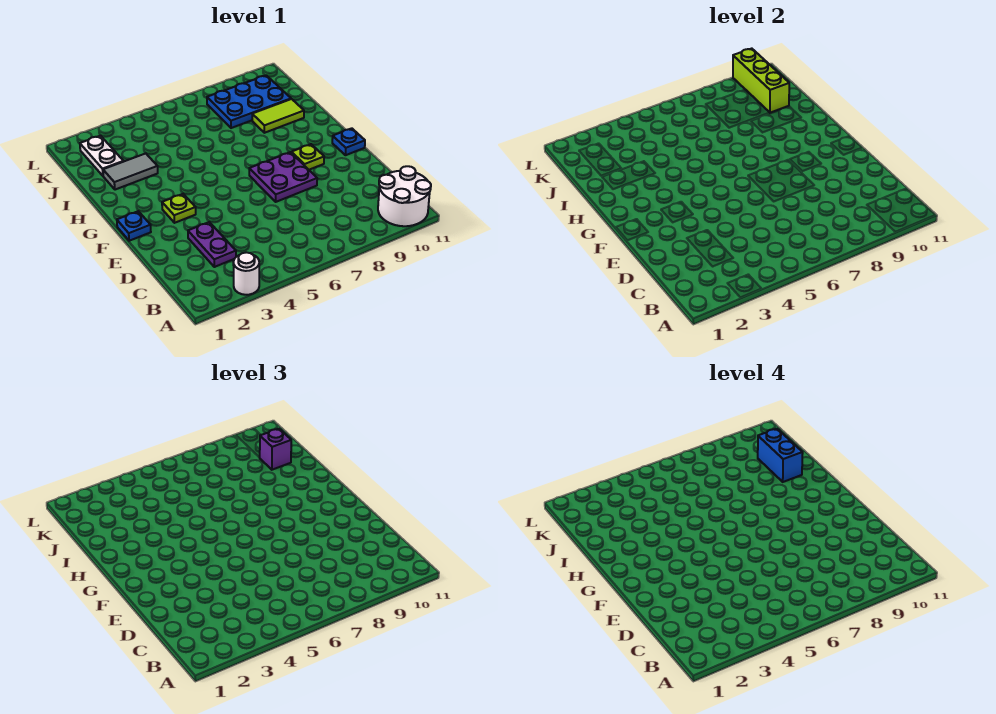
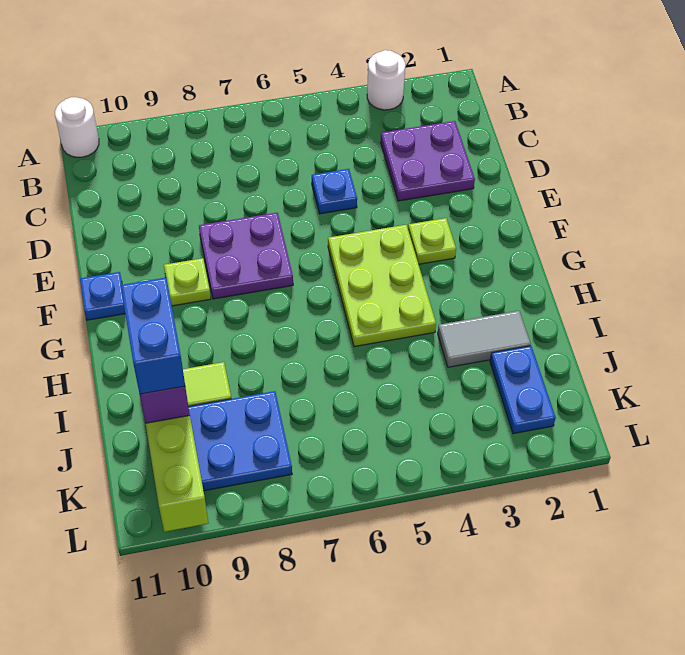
white round brick A10:B11 level 1 -> white round brick A11 level 1
purple plate C3:D3 level 1 -> purple plate C2:D3 level 1
blue plate F1 level 1 -> blue plate D5 level 1
none -> lime plate F4:H5 level 1
white plate J2:K2 level 1 -> blue plate J2:K2 level 1

